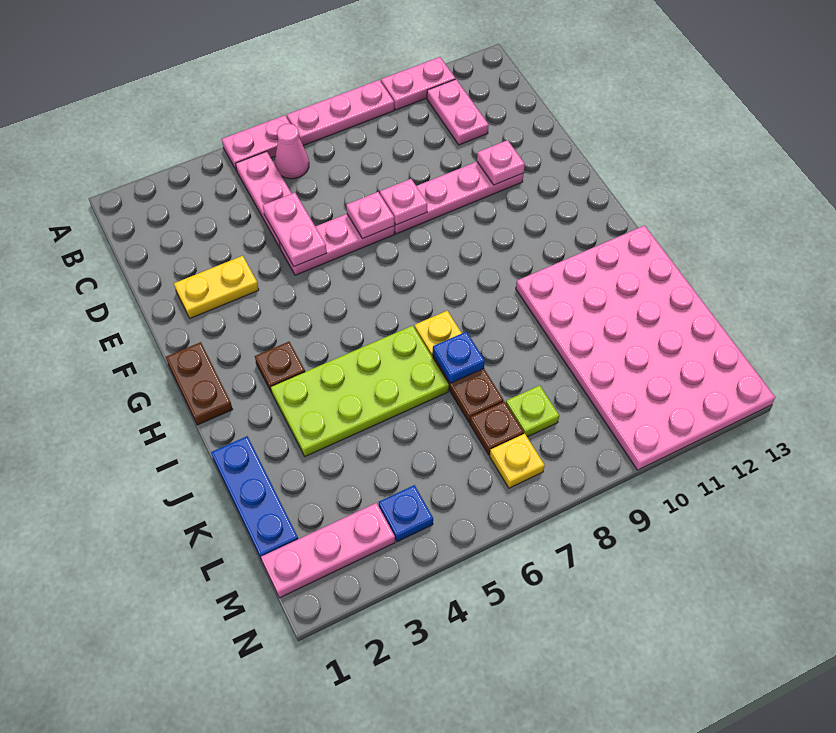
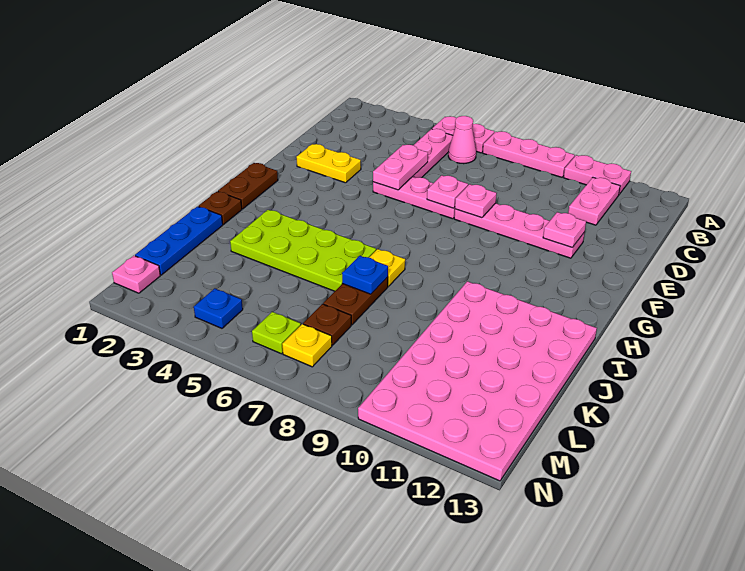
brown plate H3 level 1 -> brown plate I1 level 1
lime plate L8 level 1 -> lime plate M6 level 1
pink plate M1:M3 level 1 -> pink plate M1 level 1

